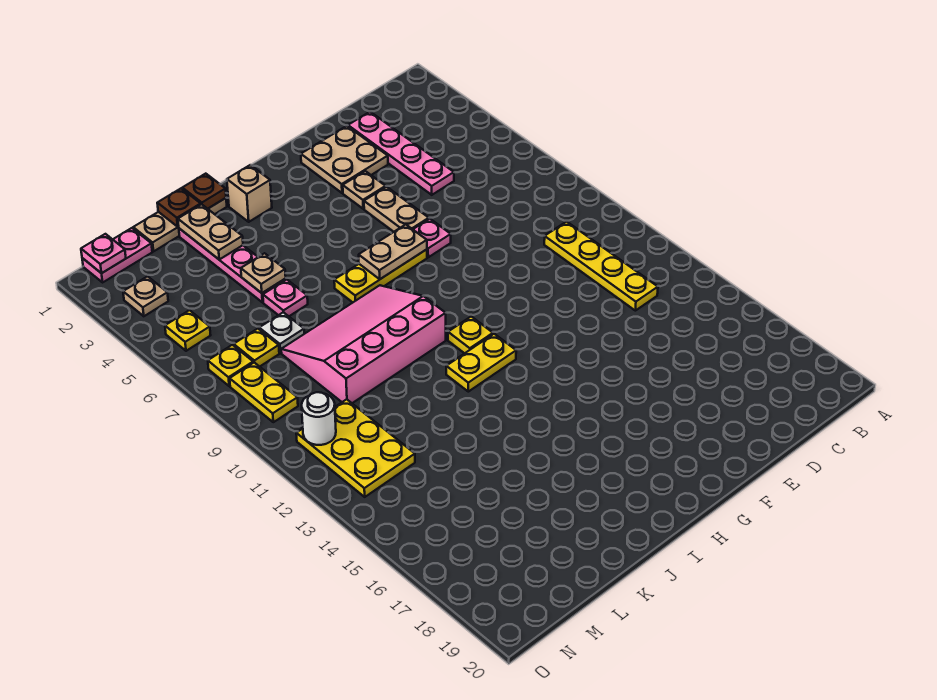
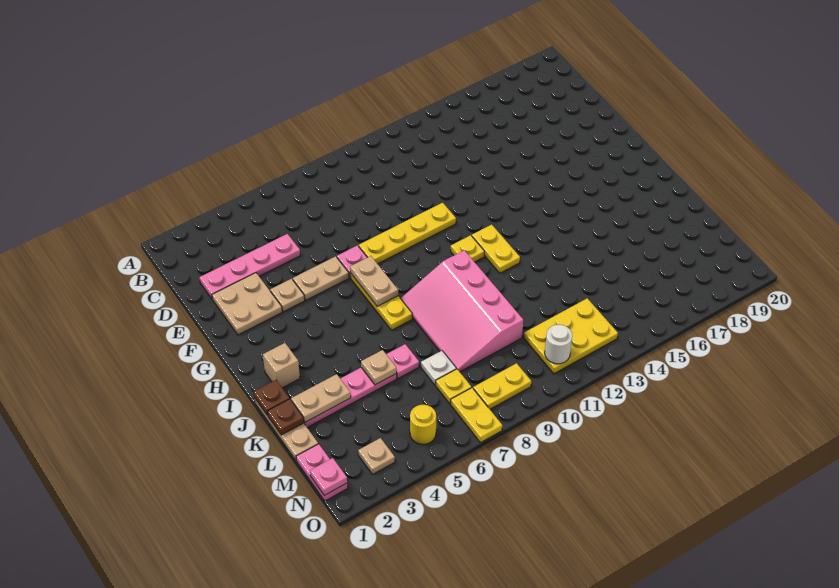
yellow plate C10:C13 level 1 -> yellow plate F8:F11 level 1
yellow plate N5 level 1 -> yellow round brick N5 level 1
yellow plate N7 level 1 -> yellow plate N7:O7 level 1

